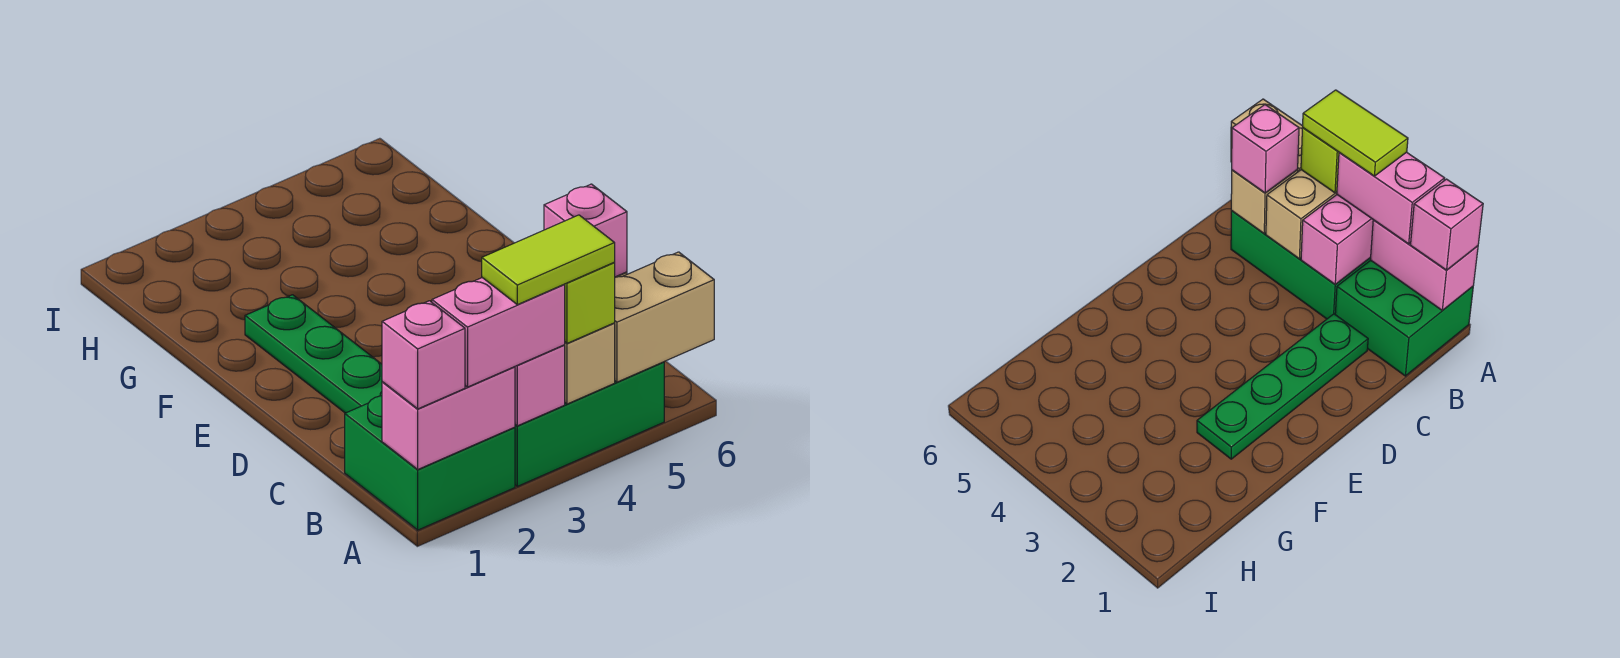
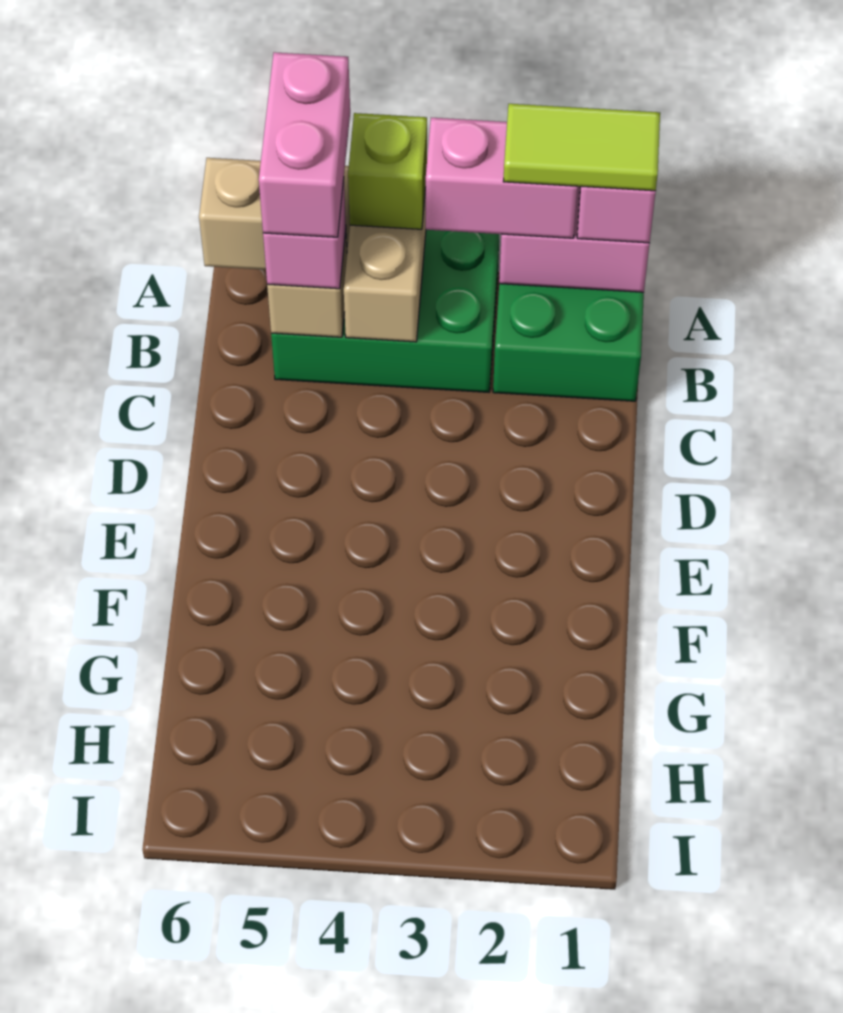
pink brick A3:B3 level 2 -> pink brick A5:B5 level 4
lime tile A3:A4 level 4 -> lime tile A1:A2 level 4
green plate C2:F2 level 1 -> none

